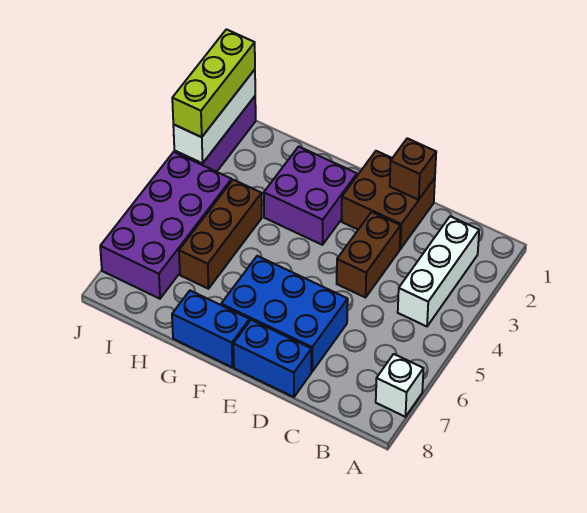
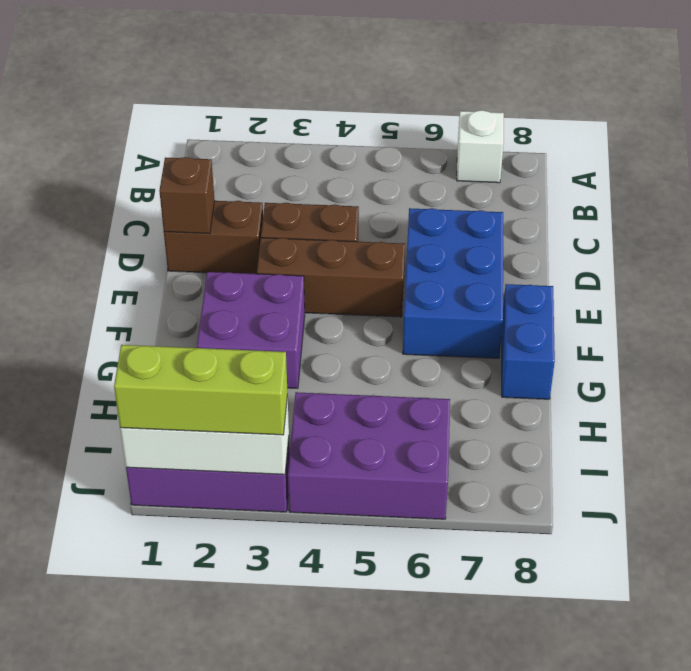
white brick B2:B4 level 1 -> none
brown brick D1:E2 level 1 -> brown brick D1:D2 level 1
blue brick D8:E8 level 1 -> none
brown brick H4:H6 level 1 -> brown brick E3:E5 level 1
purple brick I4:J7 level 1 -> purple brick I4:J6 level 1

